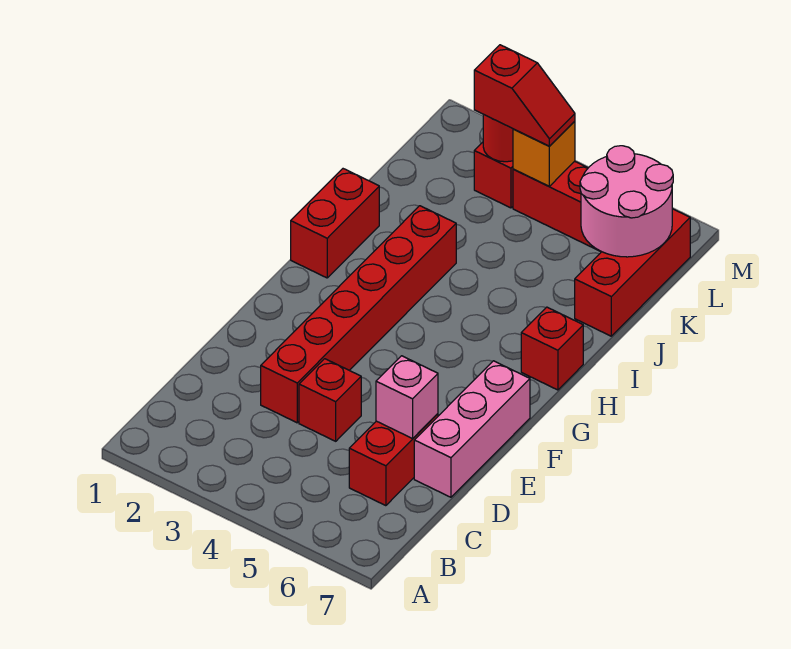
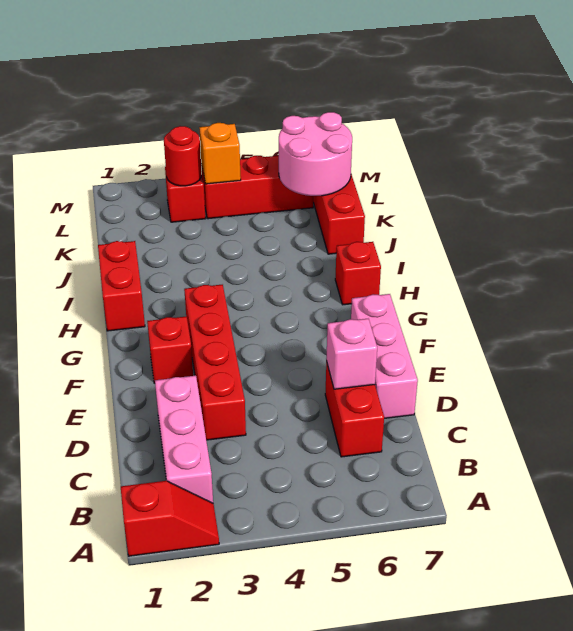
none -> pink brick B2:D2 level 1
red brick D3:I3 level 1 -> red brick D3:G3 level 1
red brick D4 level 1 -> red brick F2 level 1
red slope L3:L4 level 3 top 3 -> red slope A1:A2 level 1 top 1

